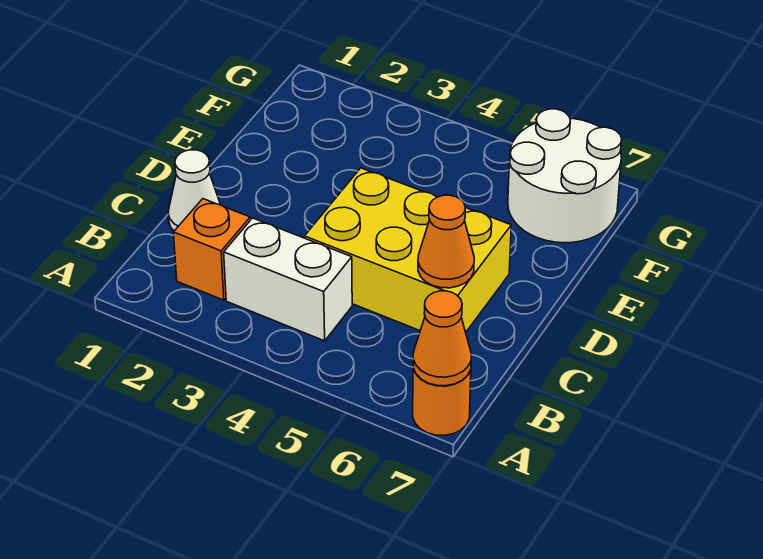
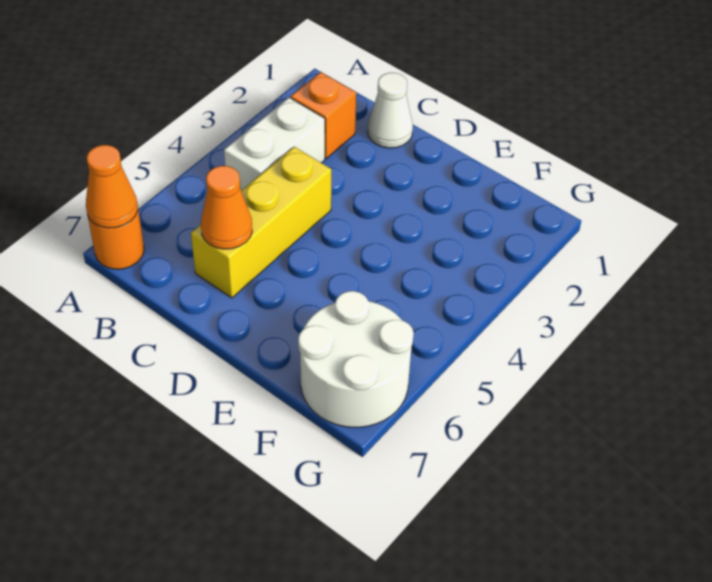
yellow brick C4:D6 level 1 -> yellow brick C4:C6 level 1

